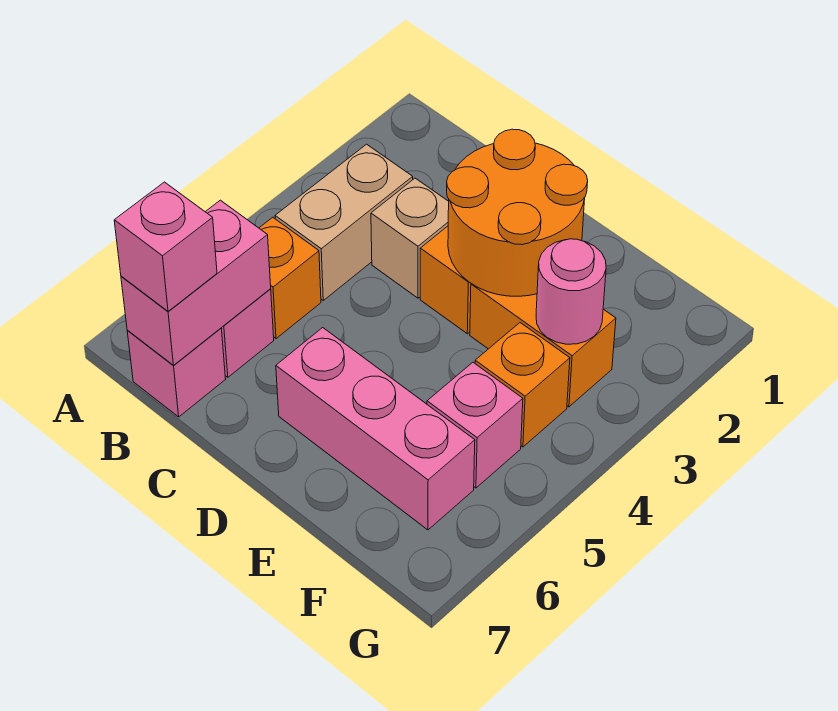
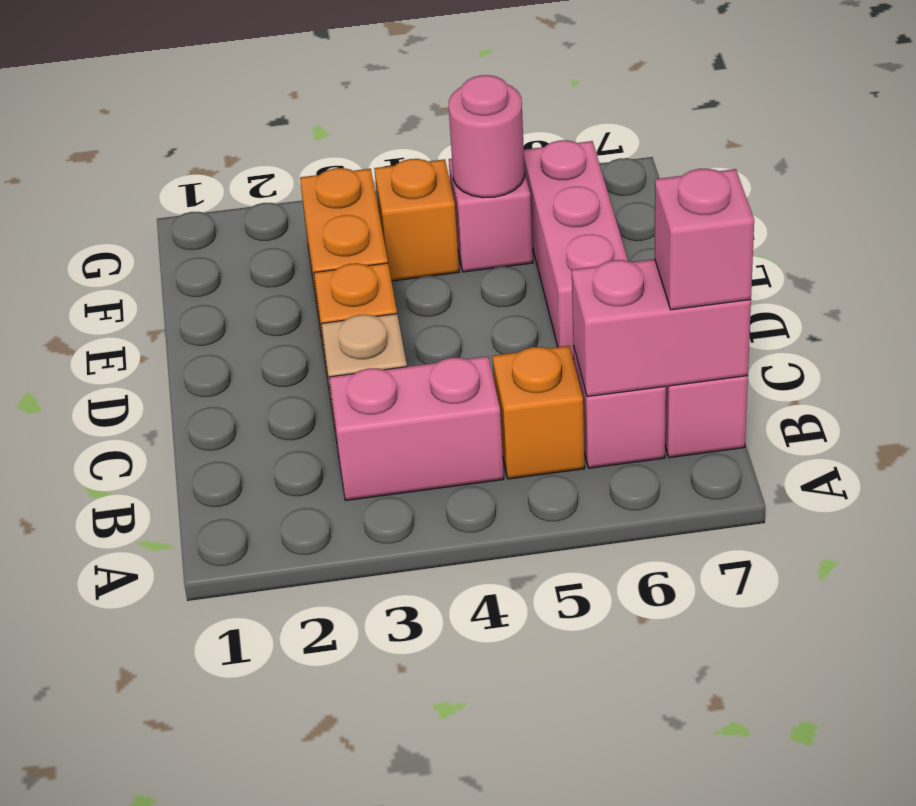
tan brick B3:B4 level 1 -> pink brick B3:B4 level 1
orange round brick D2:E3 level 2 -> none
pink round brick F3 level 2 -> pink round brick F5 level 2

